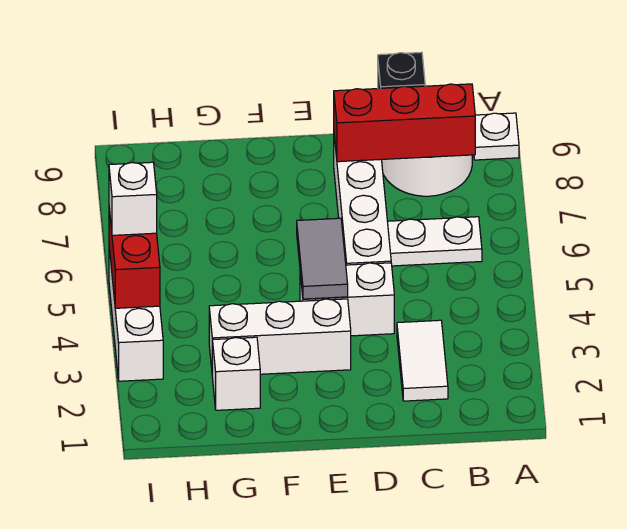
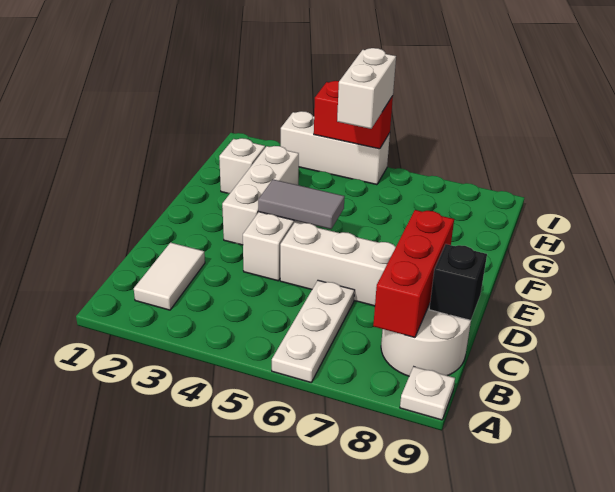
white plate B6:C6 level 1 -> white plate A6:C6 level 1
white tile C2:C3 level 1 -> white tile B2:C2 level 1
white brick I5 level 3 -> white brick H5:I5 level 3

